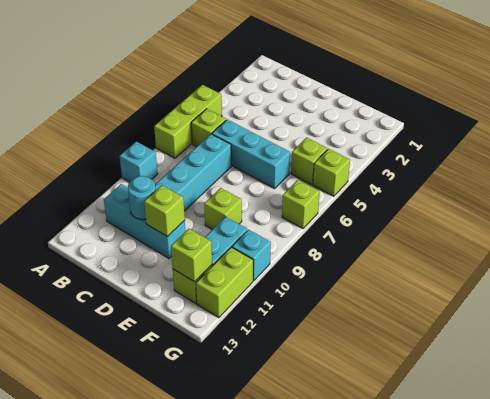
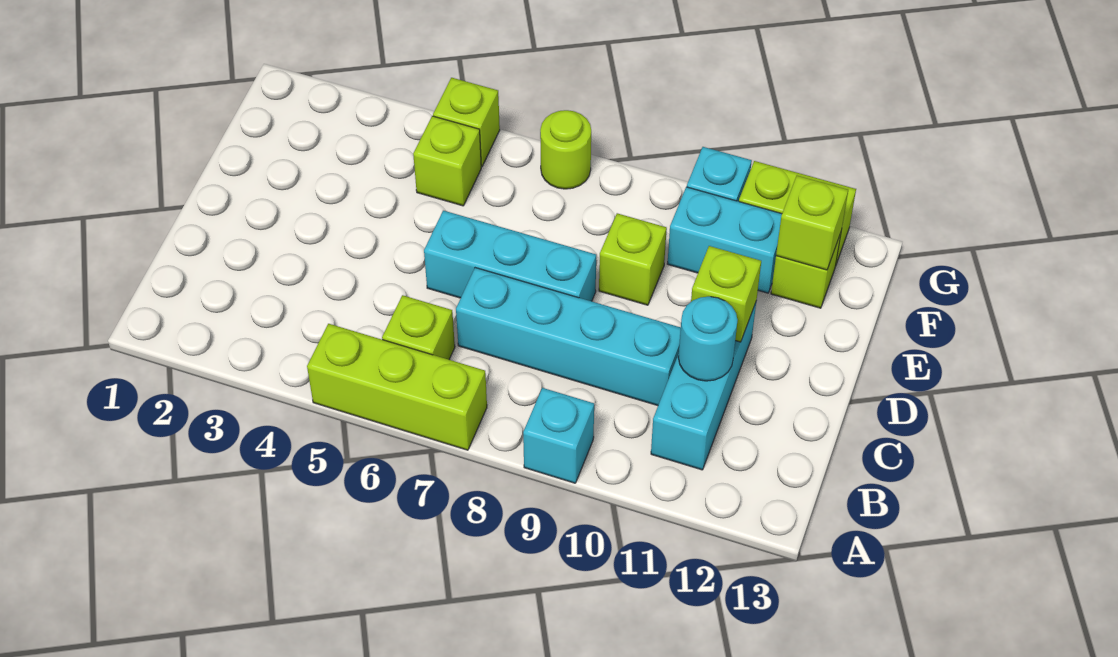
cyan brick C6:E6 level 1 -> cyan brick D6:D8 level 1
lime brick G7 level 1 -> lime round brick G7 level 1

